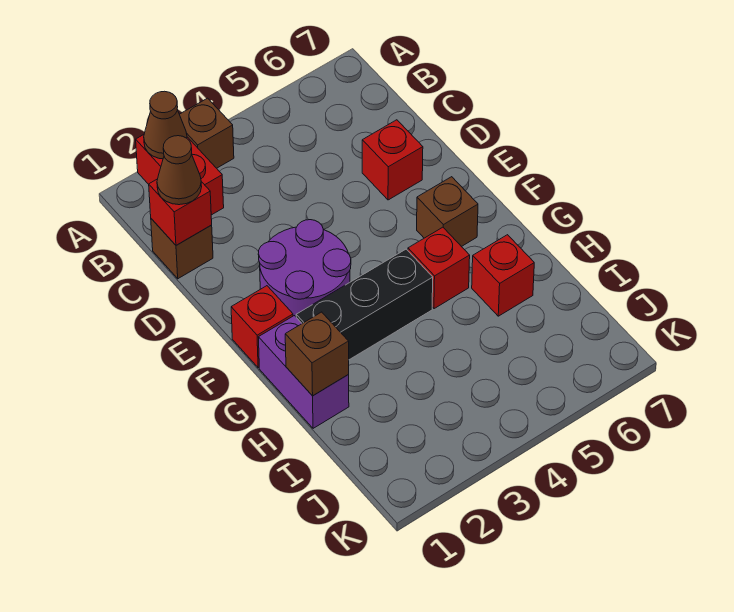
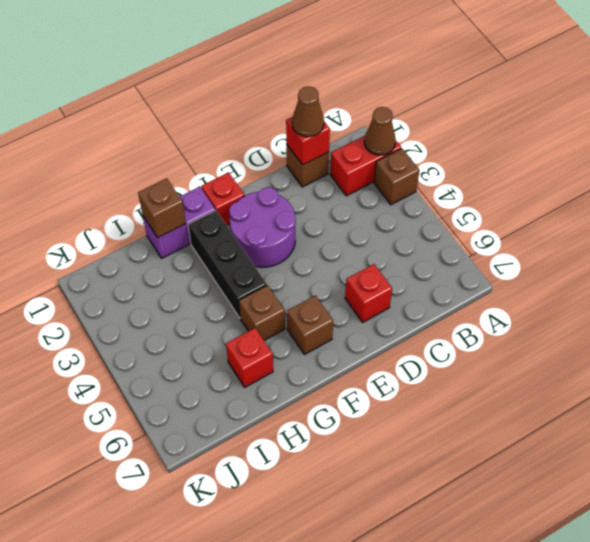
red brick G5 level 1 -> brown brick G5 level 1

